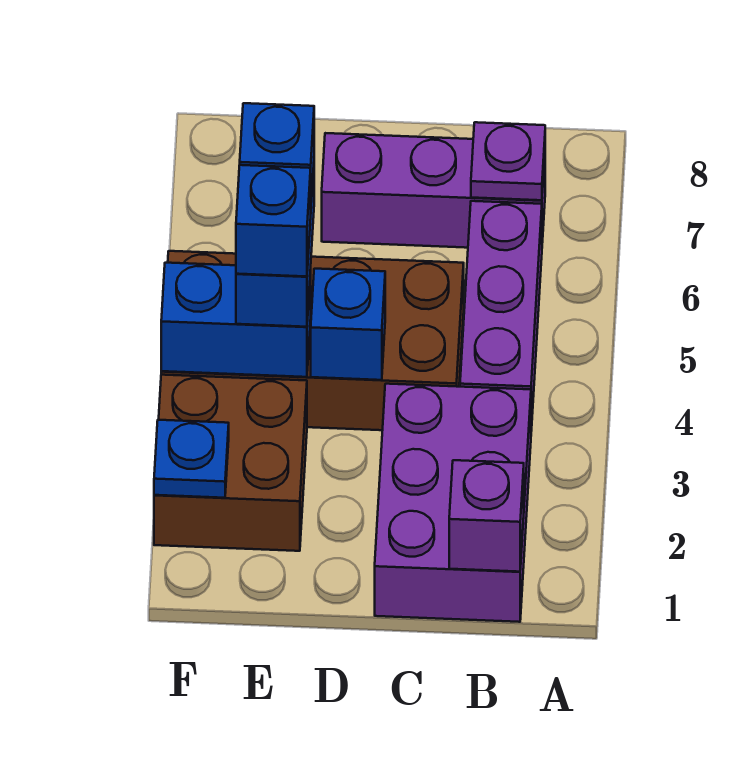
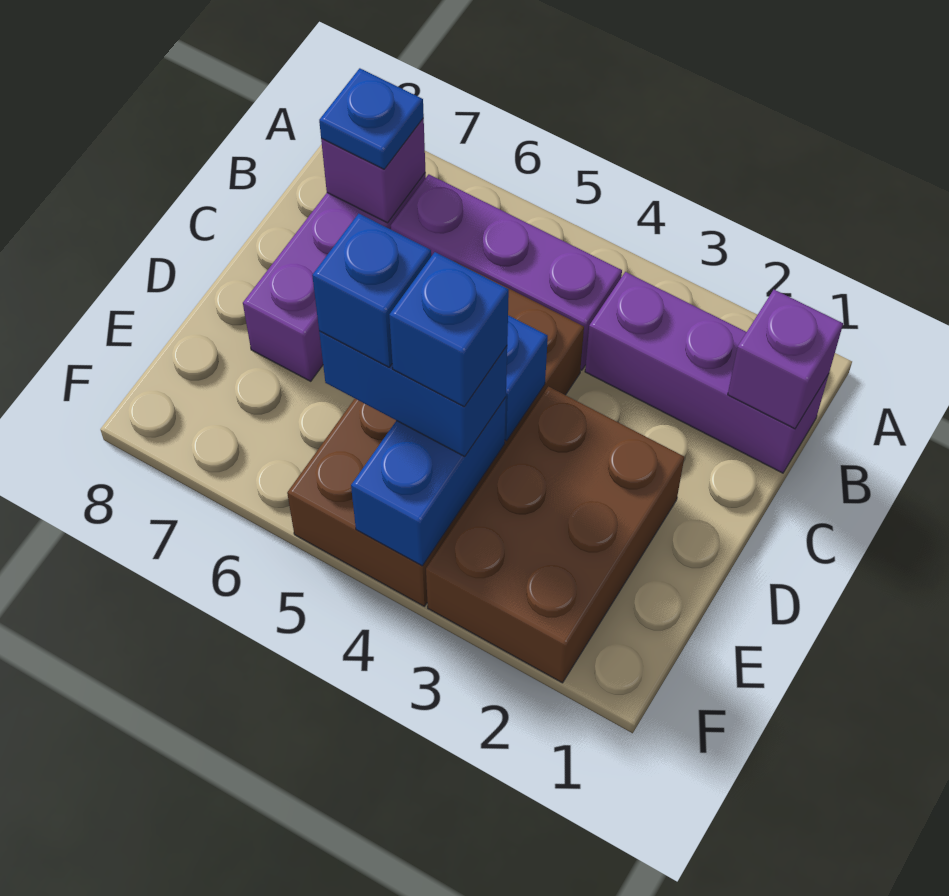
purple brick B1:C3 level 1 -> purple brick B1:B3 level 1
purple plate B7 level 2 -> purple brick B7 level 2
brown brick E2:F3 level 1 -> brown brick D2:F3 level 1
blue plate F2 level 2 -> blue plate B7 level 3

